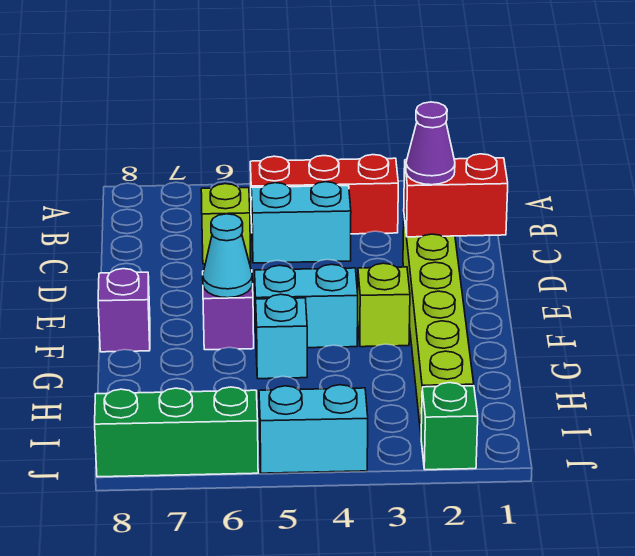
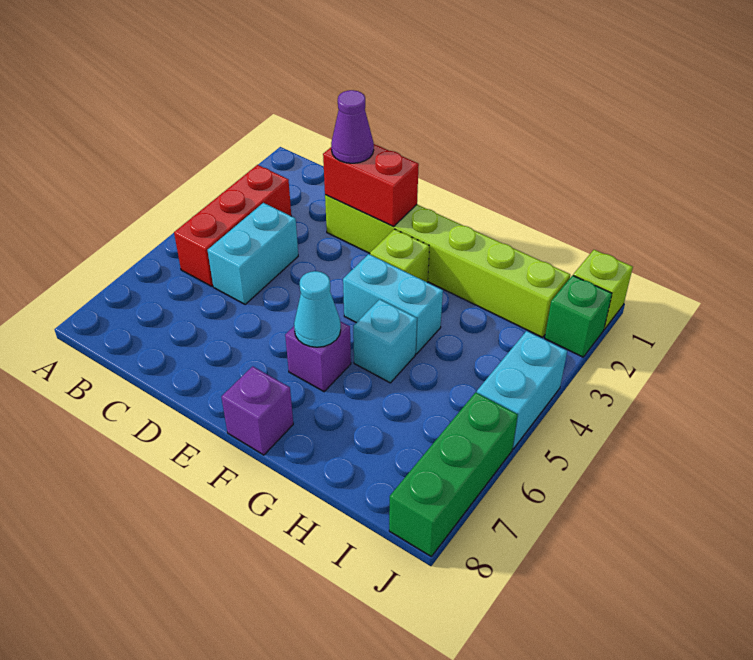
lime brick C6 level 1 -> lime brick J1 level 1
red brick D1:D2 level 2 -> red brick D2:E2 level 2
cyan brick F4:F5 level 1 -> cyan brick F4:G4 level 1

